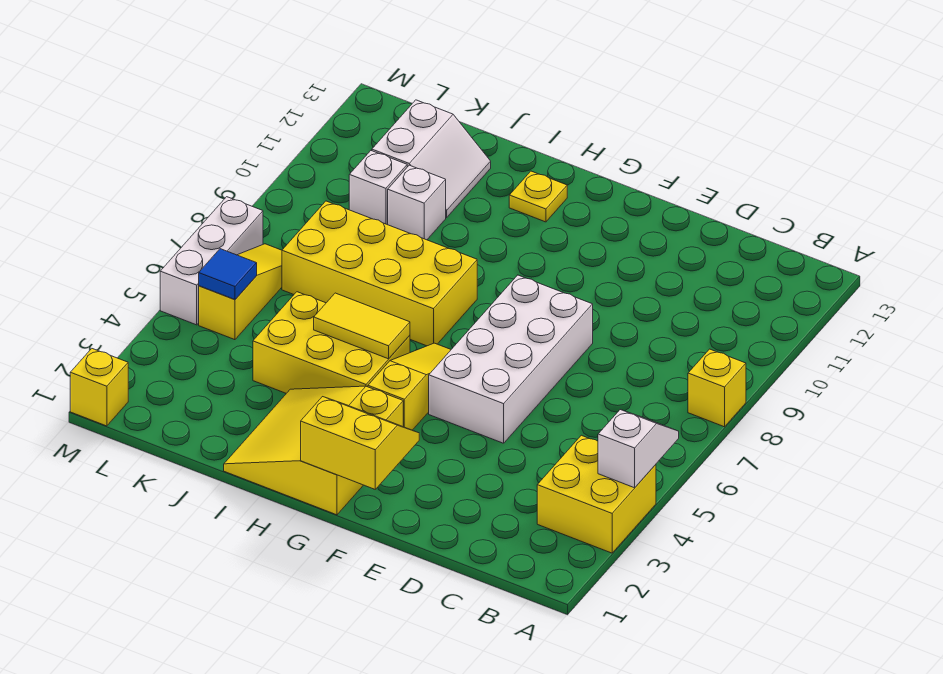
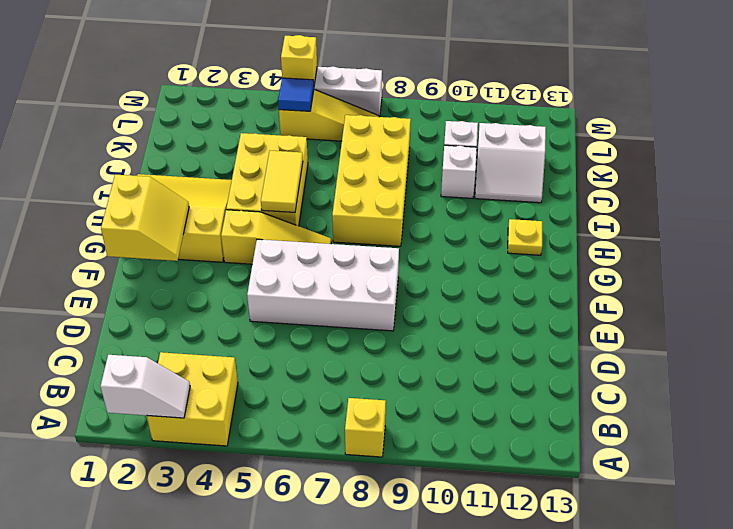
white slope A4:A5 level 2 top 4 -> white slope A2:A3 level 2 top 2
yellow brick M1 level 1 -> yellow brick M5 level 2

